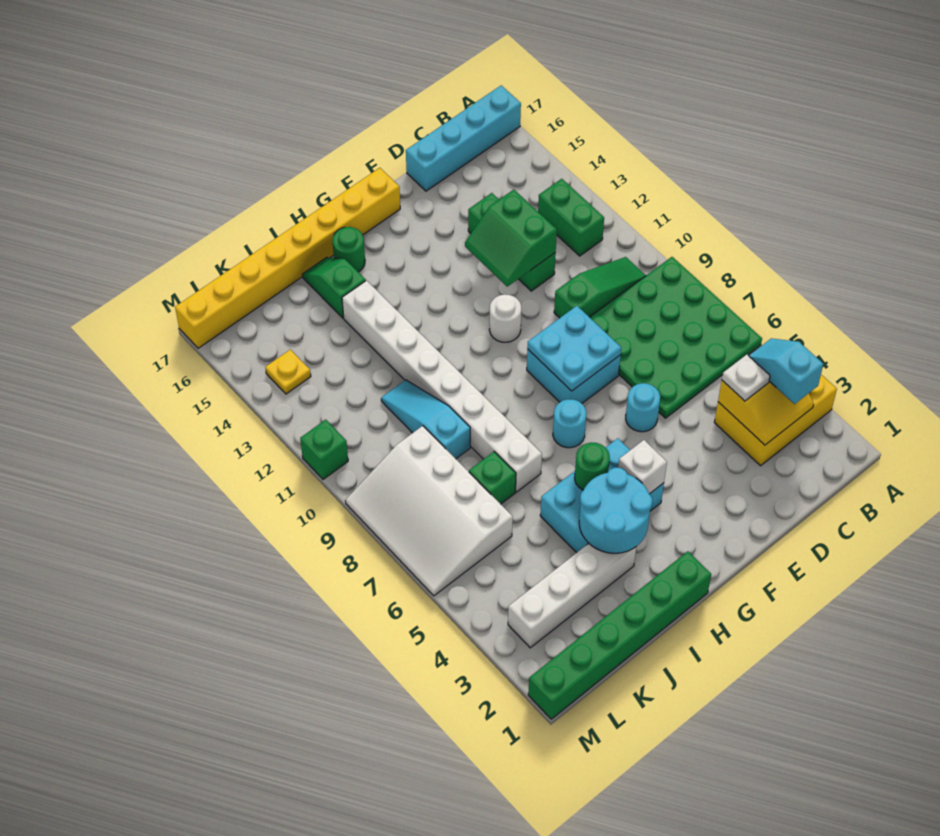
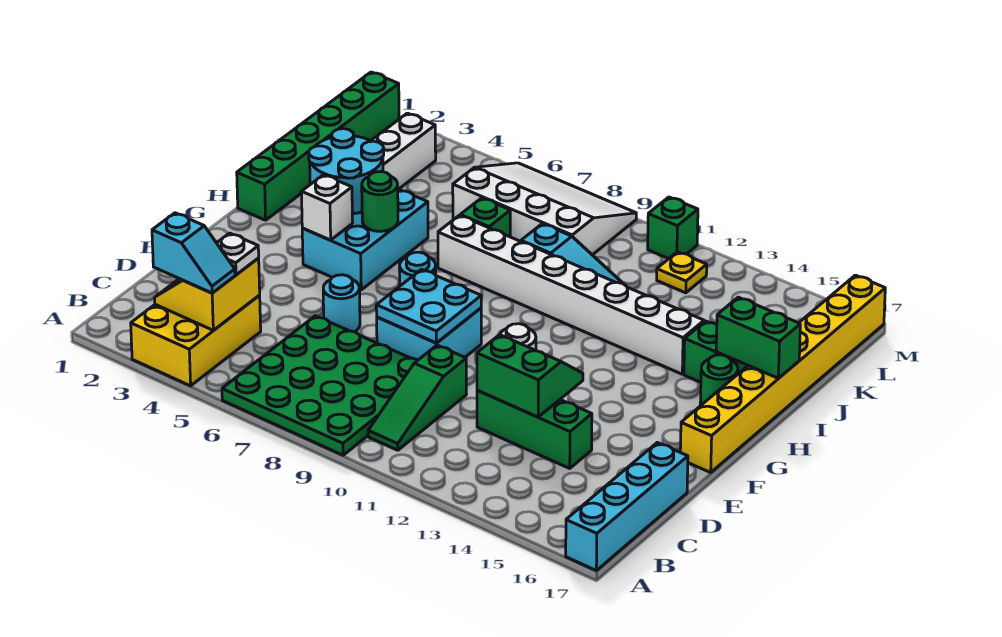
green brick B12:B13 level 1 -> green brick I16:I17 level 2
yellow plate L14 level 1 -> yellow plate L12 level 1

